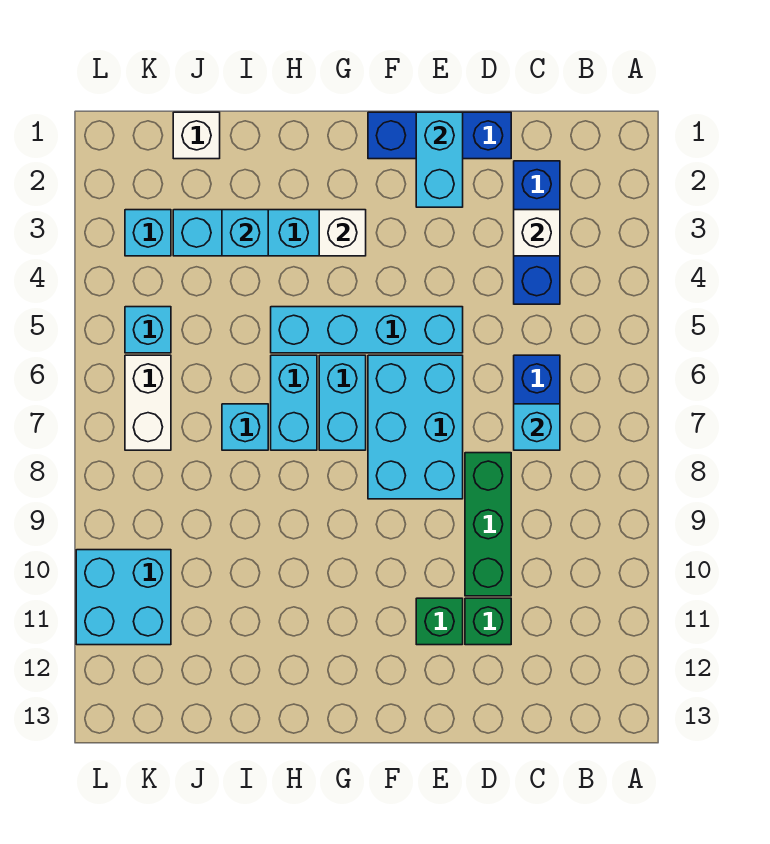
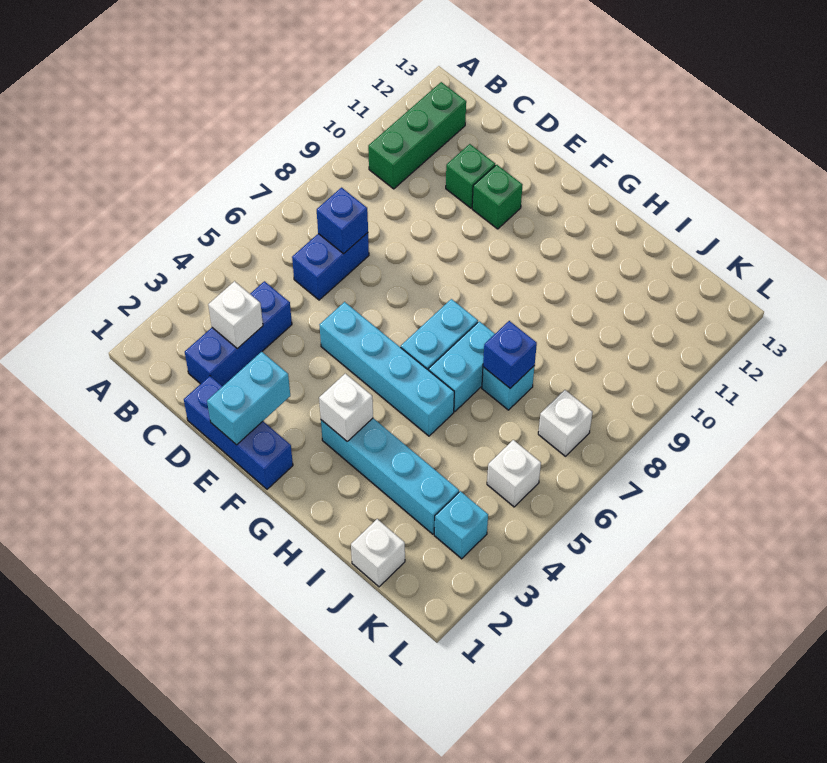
cyan brick C7 level 2 -> blue brick C7 level 2
green brick D8:D10 level 1 -> green brick B10:B12 level 1
cyan brick E6:F8 level 1 -> none
cyan brick I3 level 2 -> none
none -> blue brick I7 level 2
cyan brick K5 level 1 -> white brick K5 level 1
white brick K6:K7 level 1 -> white brick K7 level 1
cyan brick K10:L11 level 1 -> none

